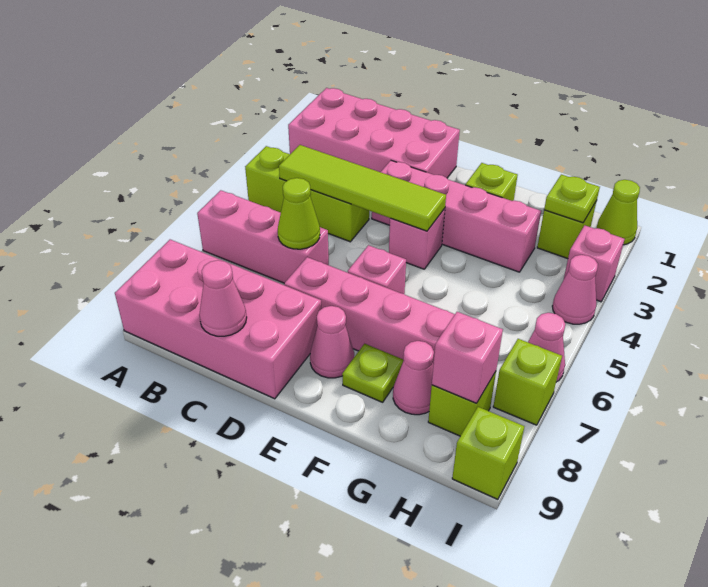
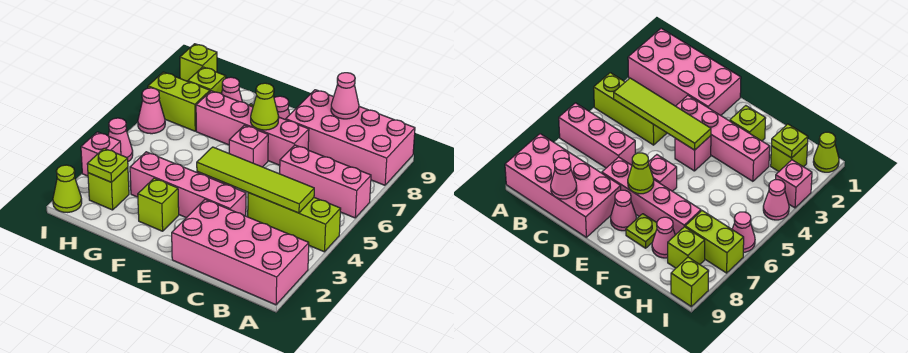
lime cone C6 level 2 -> lime cone E7 level 2
pink brick H8 level 2 -> none
lime brick I7 level 1 -> lime brick H7:I7 level 1

